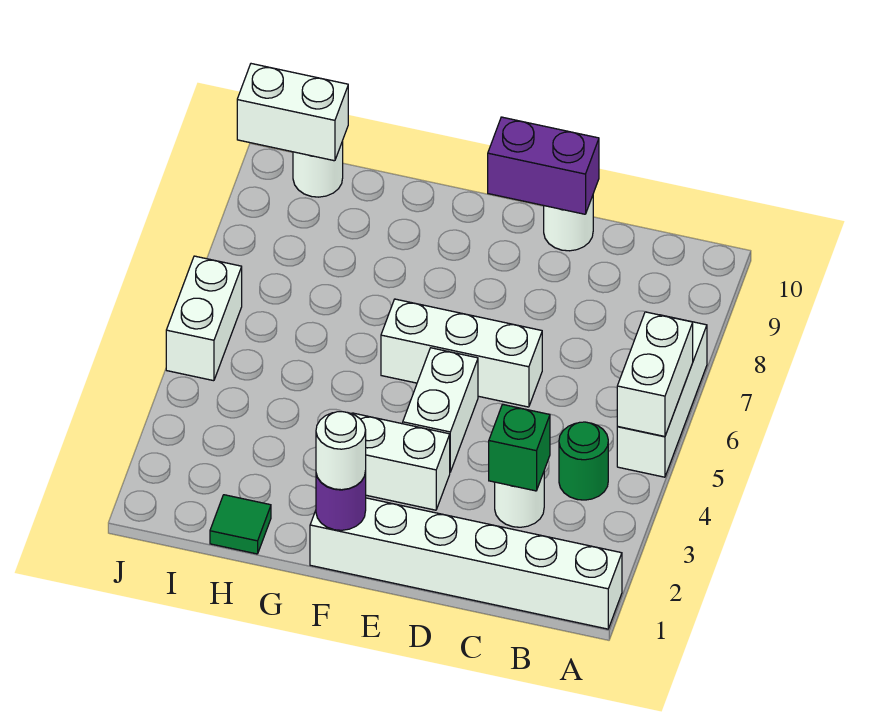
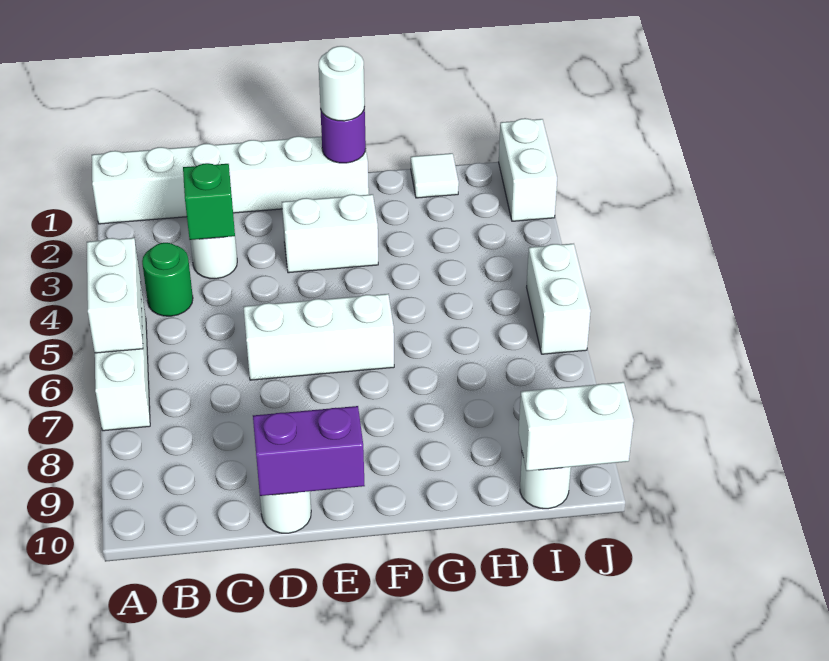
white brick E4:E5 level 1 -> white brick J1:J2 level 1
green tile H1 level 1 -> white tile H1 level 1

